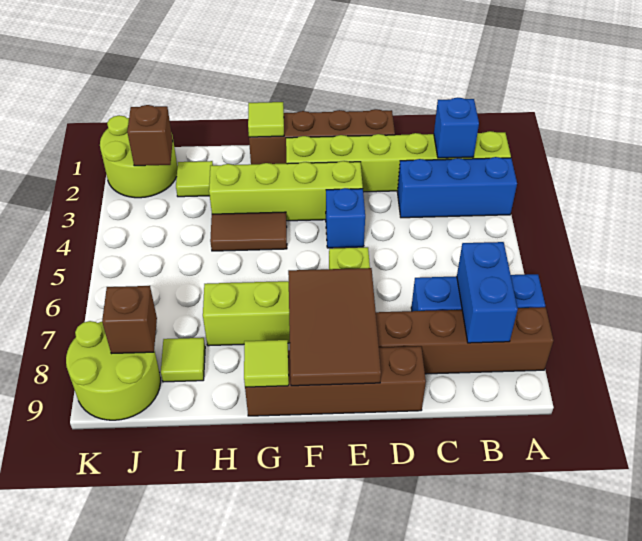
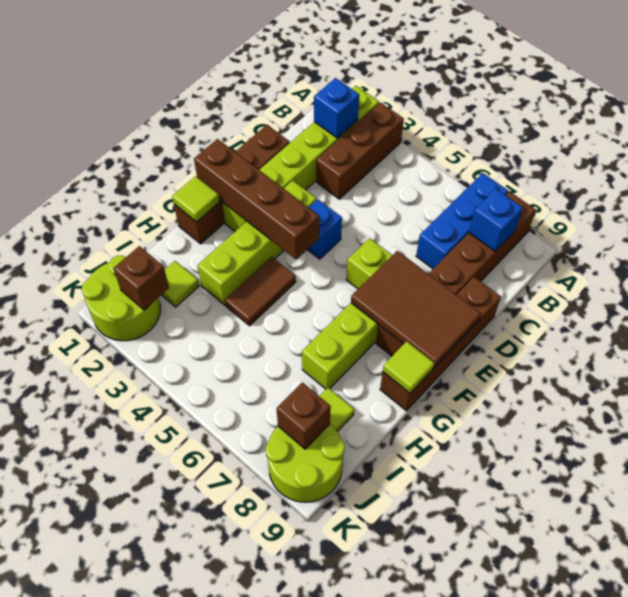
blue brick A3:C3 level 1 -> brown brick A3:C3 level 1
blue brick B7:B8 level 2 -> blue brick B8 level 2
none -> brown brick F1:F4 level 2

